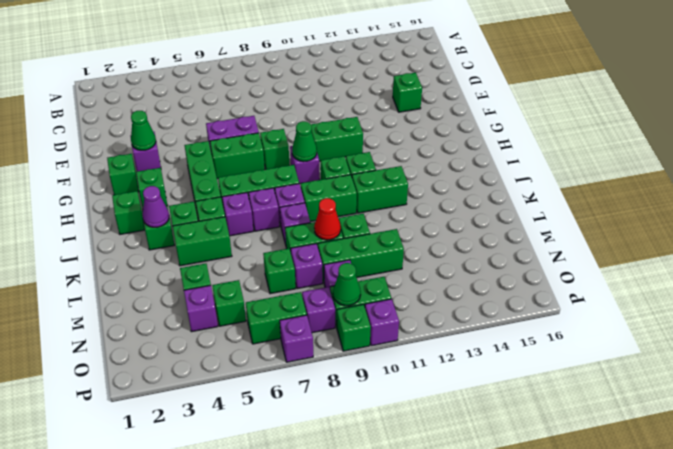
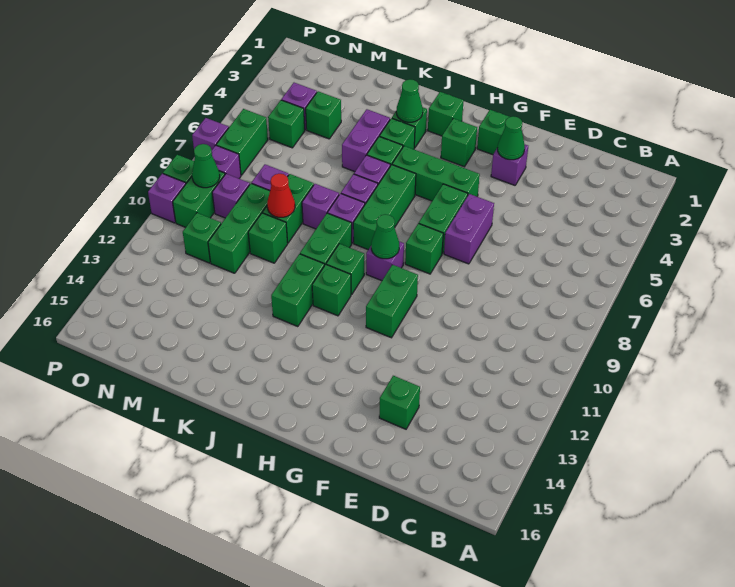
purple cone J3 level 2 -> green cone J3 level 2
green brick K4:K5 level 1 -> purple brick K4:K5 level 1
green brick M7 level 1 -> green brick N11 level 1

